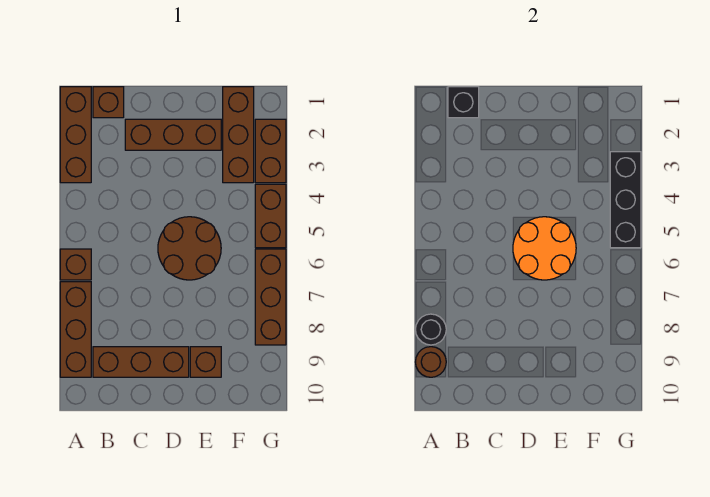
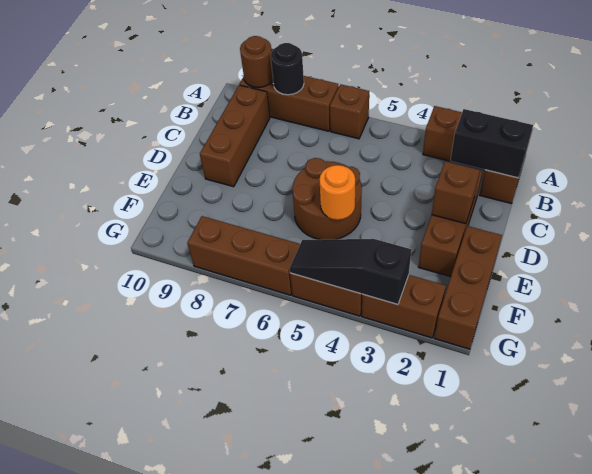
black brick B1 level 2 -> black brick B1:B2 level 2
orange round brick D5:E6 level 2 -> orange round brick E5 level 2
brown brick E9 level 1 -> brown brick D2 level 2
brown brick F1:F3 level 1 -> brown brick E1:G1 level 1
black brick G3:G5 level 2 -> black slope G3:G5 level 2 top 3

